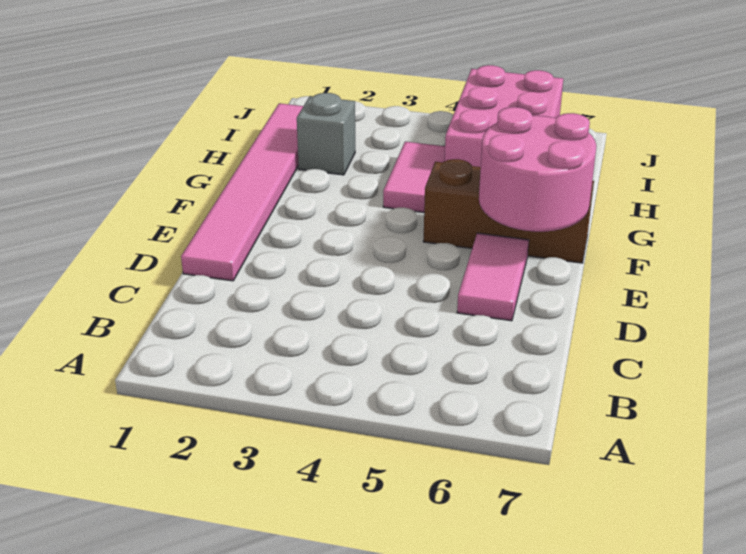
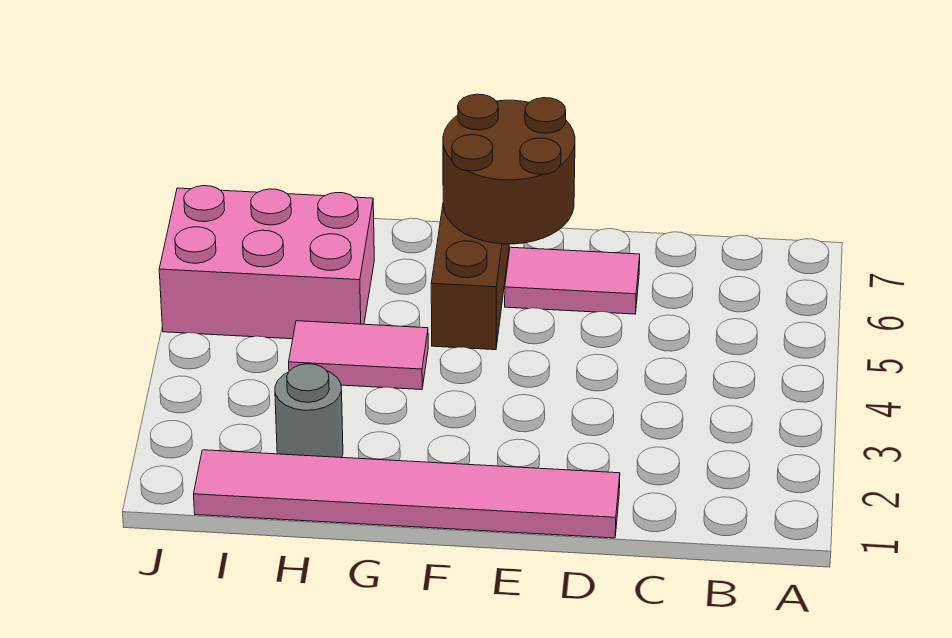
pink round brick E6:F7 level 2 -> brown round brick E6:F7 level 2
grey brick H2 level 1 -> grey round brick H2 level 1

